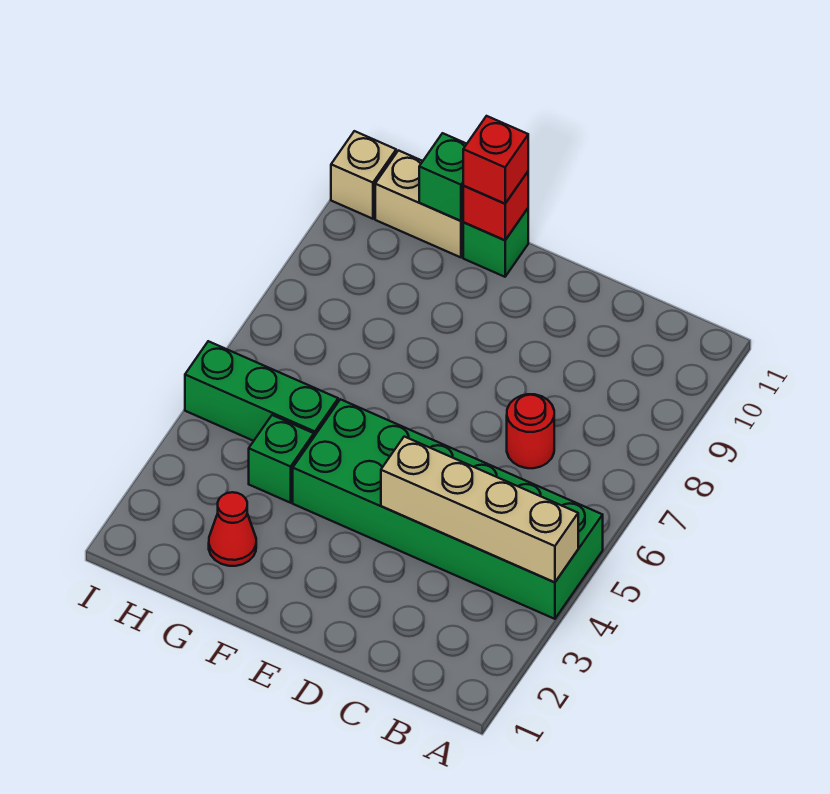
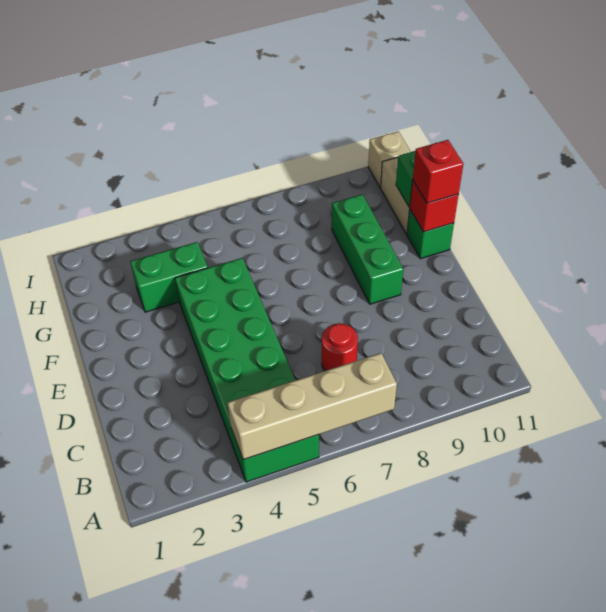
tan brick A4:D4 level 2 -> tan brick A4:A7 level 2
red cone G2 level 1 -> none
green brick G4 level 1 -> green brick G3:G4 level 1
green brick G5:I5 level 1 -> green brick E9:G9 level 1

